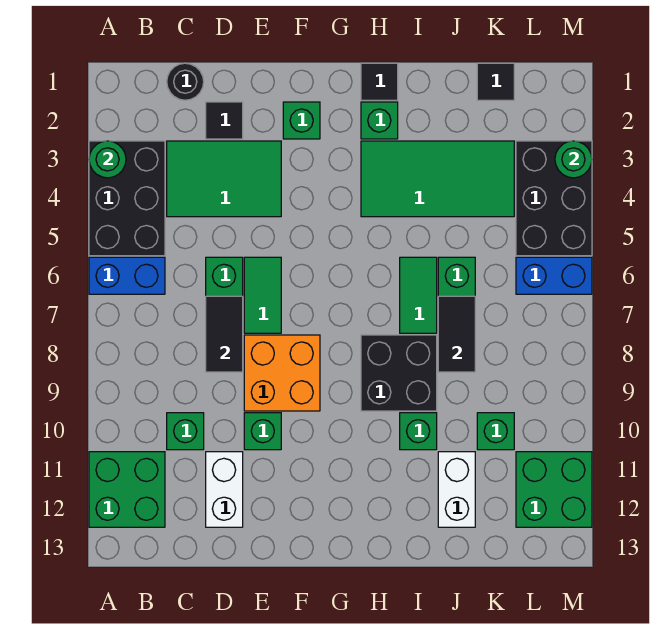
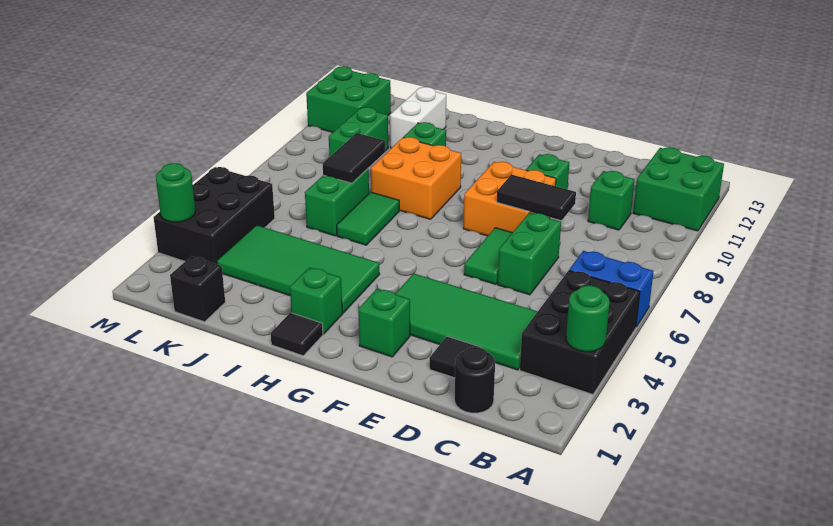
green tile C3:E4 level 1 -> green tile C3:F4 level 1
black tile D7:D8 level 2 -> black tile D8:E8 level 2
white brick D11:D12 level 1 -> none
black brick H8:I9 level 1 -> orange brick H8:I9 level 1
black tile K1 level 1 -> black brick K1 level 1
green brick K10 level 1 -> green brick K9:K10 level 1
blue brick L6:M6 level 1 -> none

